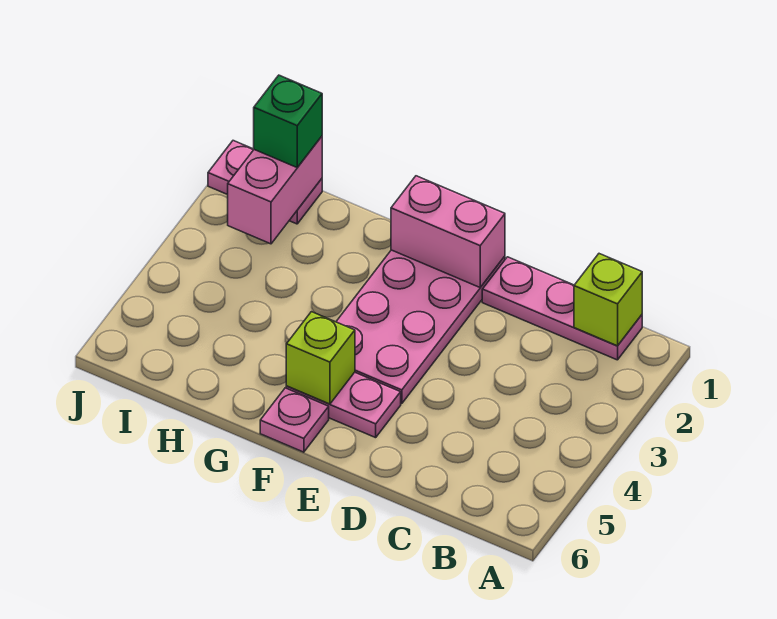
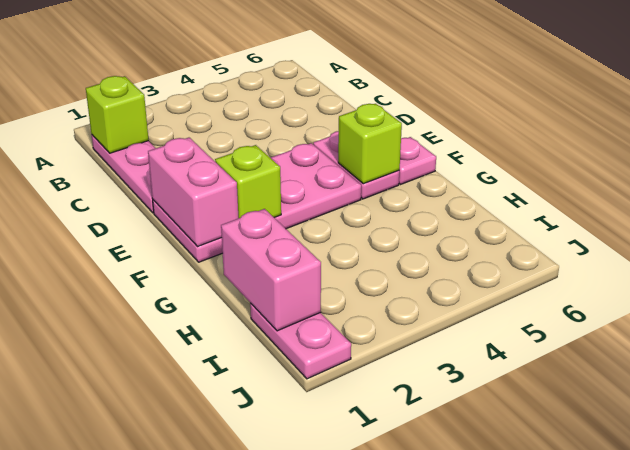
none -> lime brick F2 level 2
pink brick I1:I2 level 2 -> pink brick H1:I1 level 2
green brick I1 level 3 -> none

